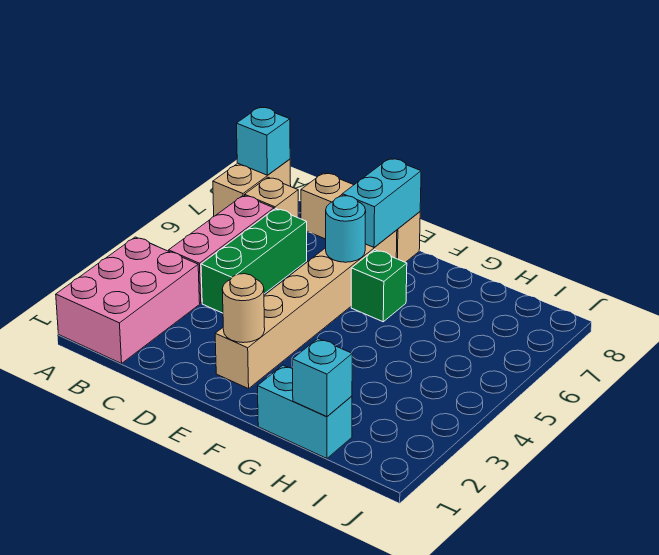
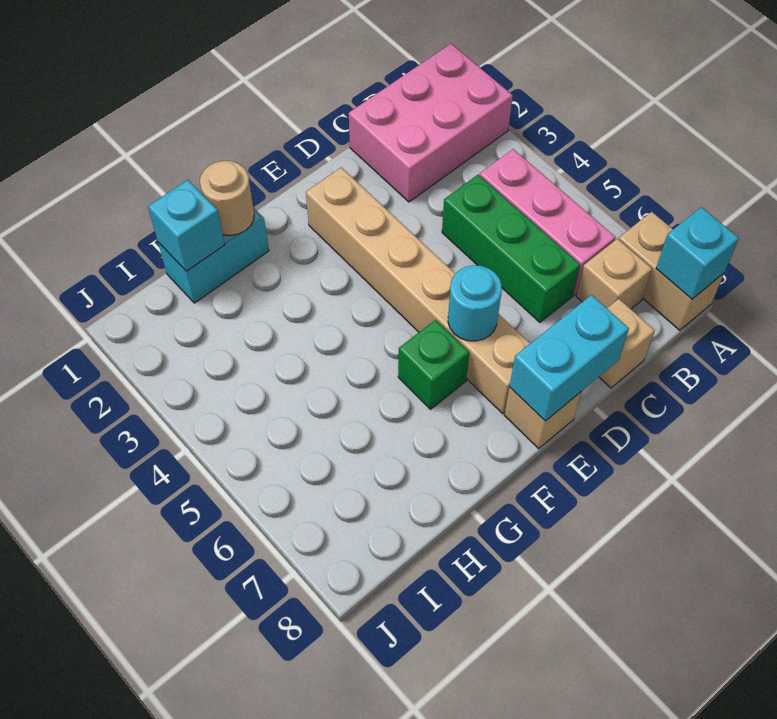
pink brick A1:B3 level 1 -> pink brick A1:C2 level 1
tan round brick E2 level 2 -> tan round brick G1 level 2
cyan brick E7:E8 level 2 -> cyan brick D8:E8 level 2

